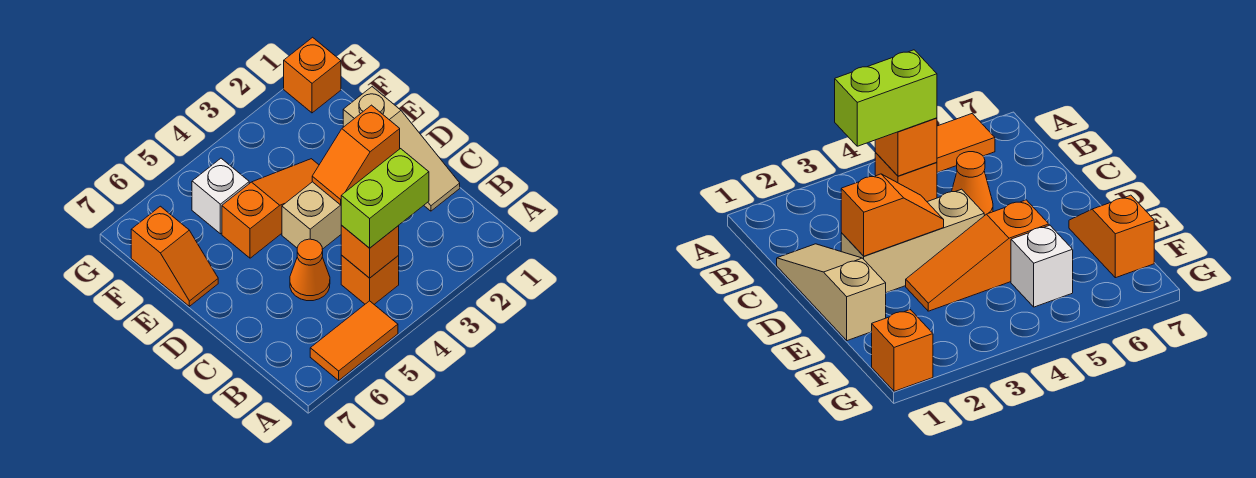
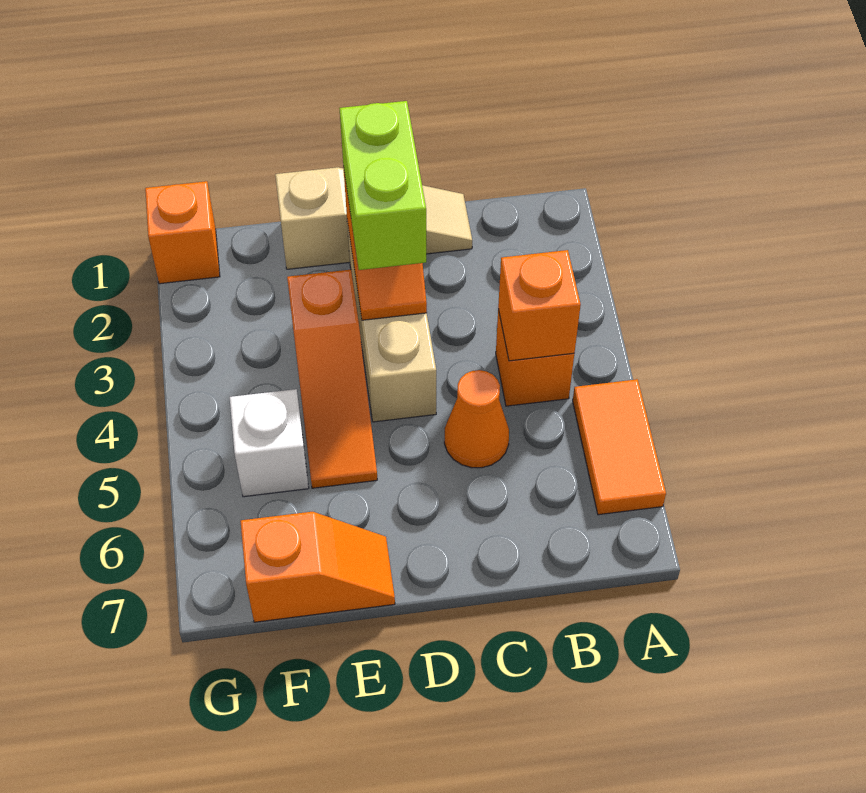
lime brick B3:B4 level 3 -> lime brick D2:D3 level 3
orange slope E3:E5 level 1 top 5 -> orange slope E3:E5 level 1 top 3

